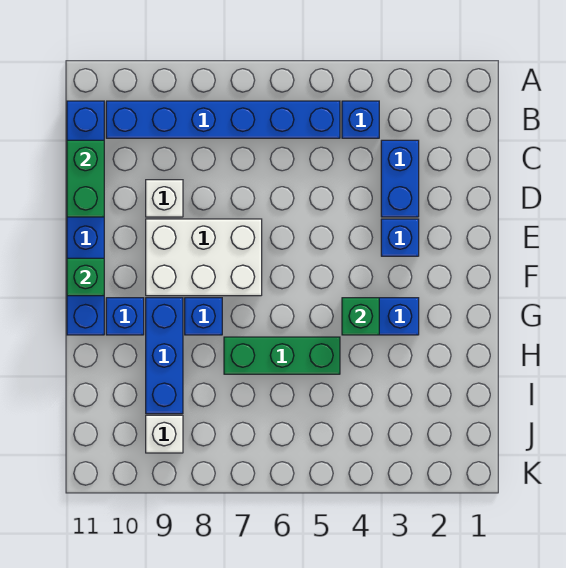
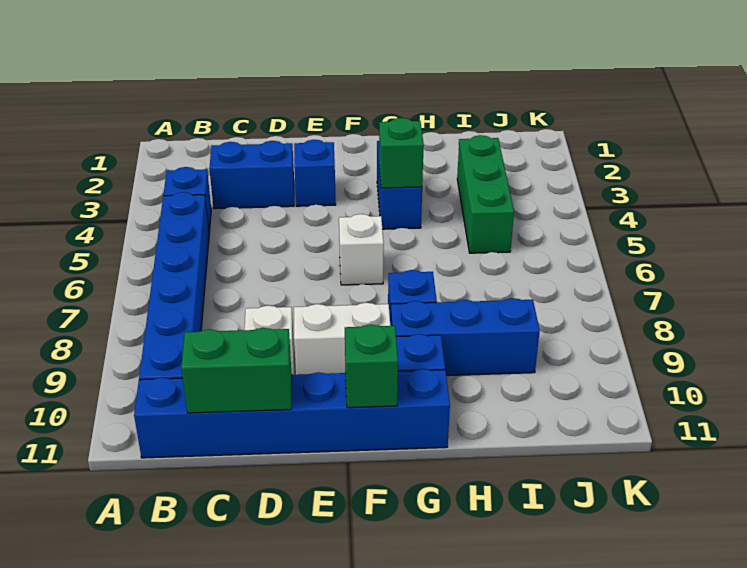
white brick E7:F9 level 1 -> white brick E9:F9 level 1
green brick H5:H7 level 1 -> green brick I3:I5 level 1
white brick J9 level 1 -> white brick F6 level 1

